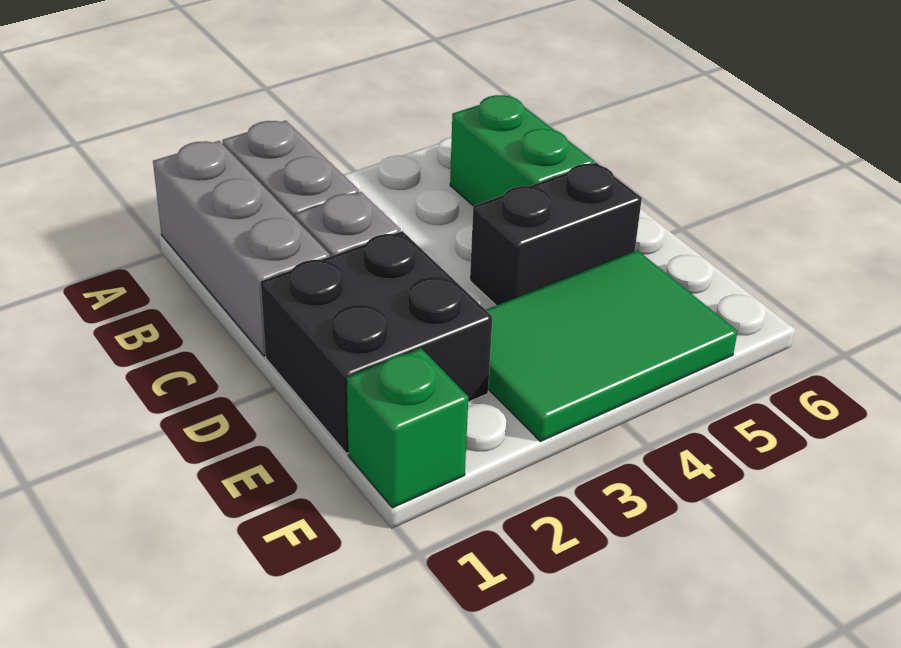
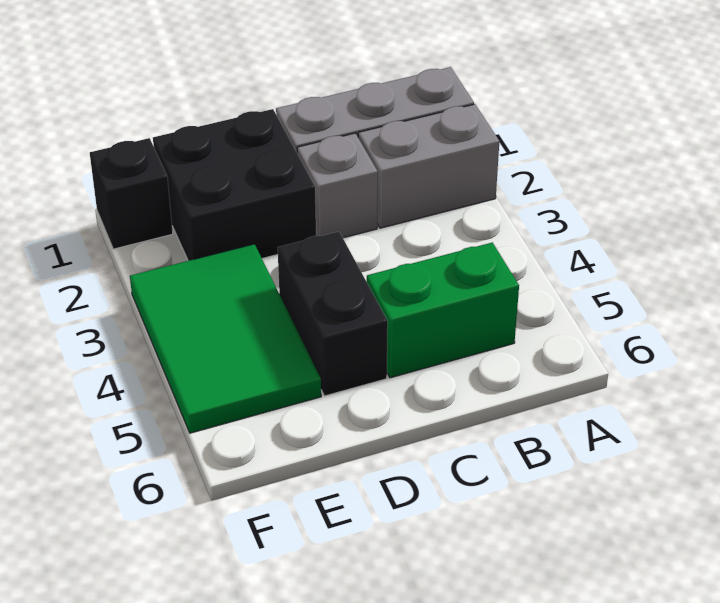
green brick F1 level 1 -> black brick F1 level 1

